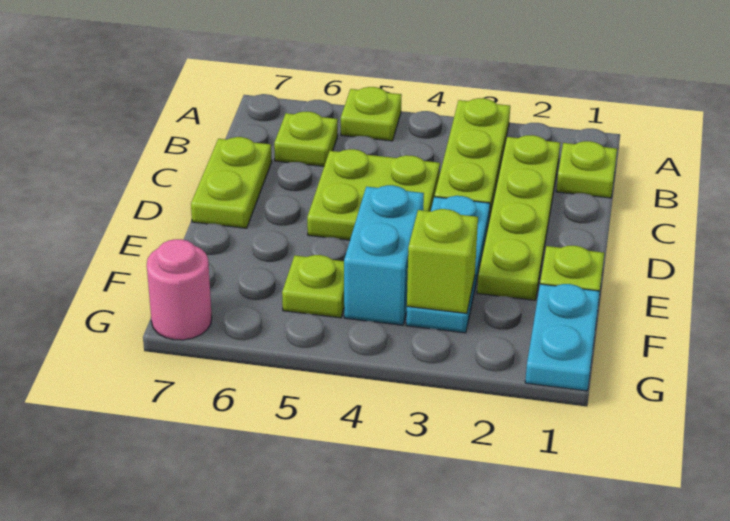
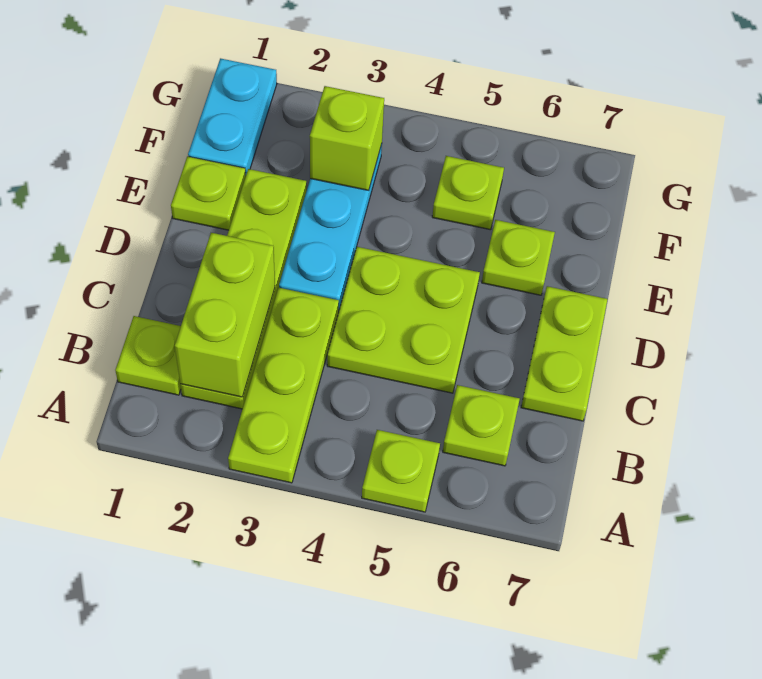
none -> lime brick B2:C2 level 2
cyan brick E4:F4 level 1 -> none
none -> lime plate E6 level 1
pink round brick G7 level 1 -> none

